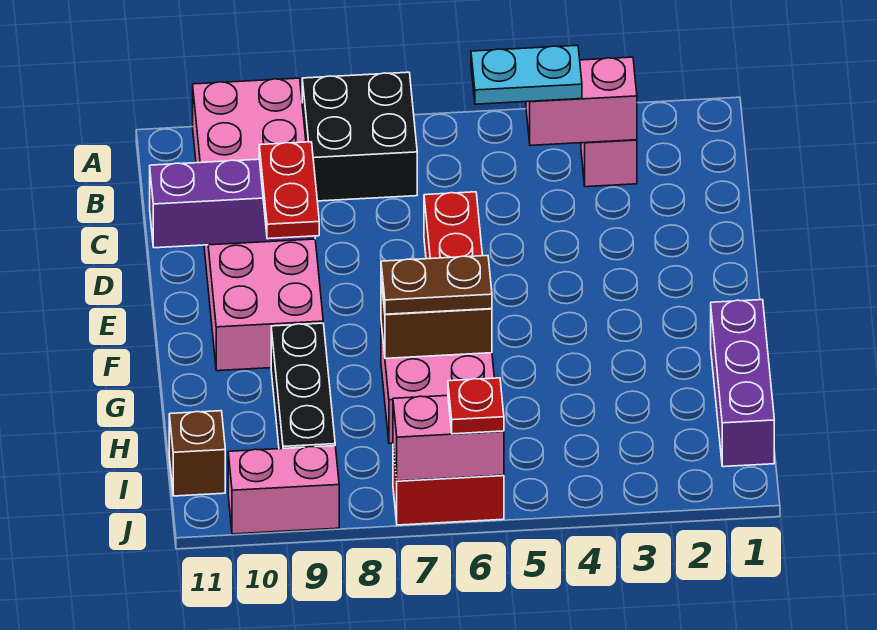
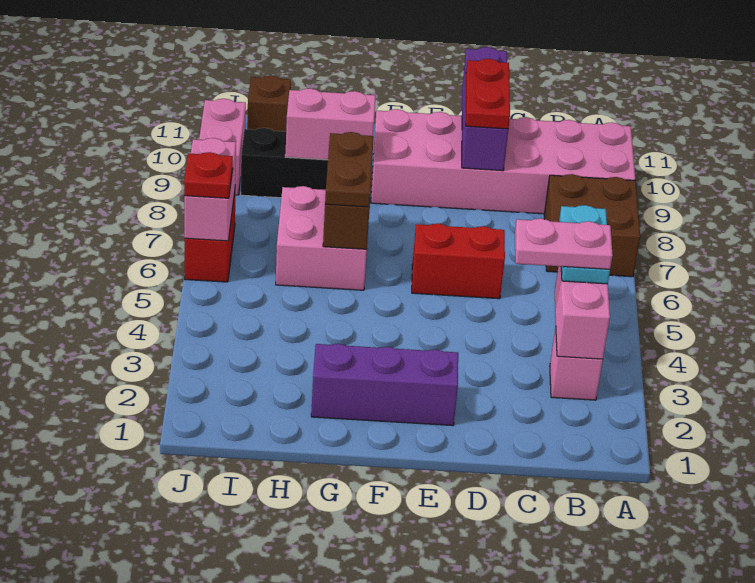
black brick A7:B8 level 1 -> brown brick A7:B8 level 1
none -> pink plate B4:C4 level 4
red plate D9:E9 level 3 -> red plate D9:D10 level 3
purple brick G1:I1 level 1 -> purple brick E2:G2 level 1
none -> pink brick G9:H9 level 2

